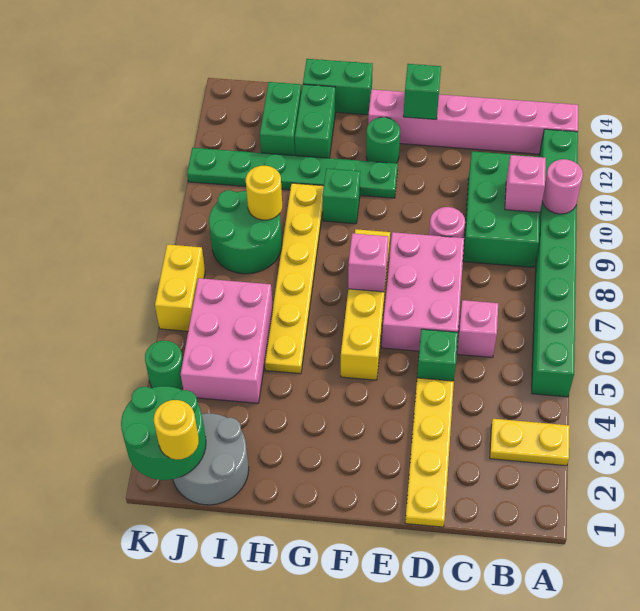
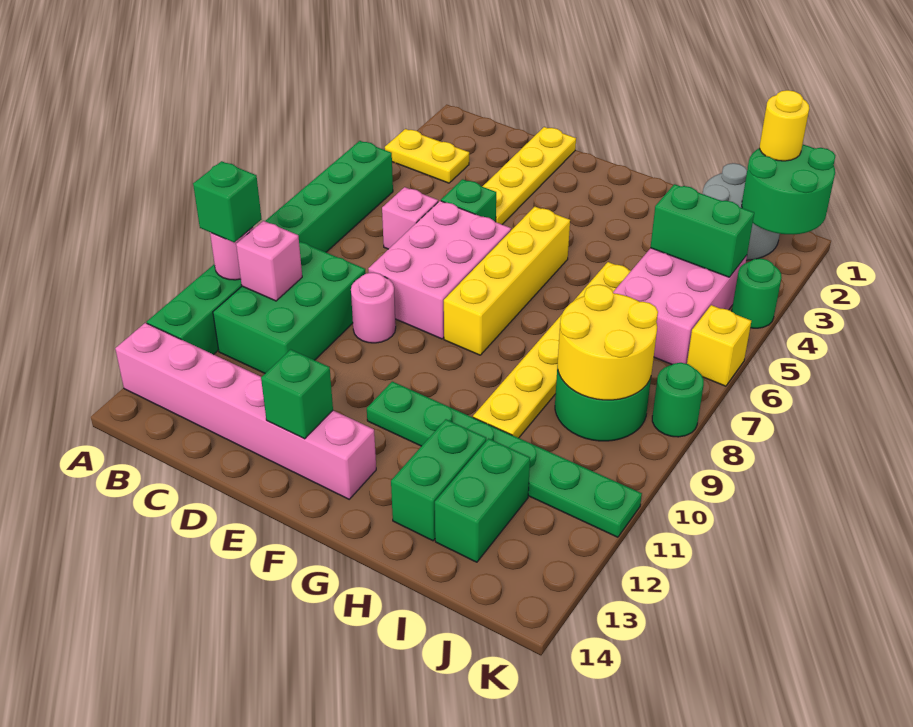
pink brick F7 level 2 -> none
green round brick F12 level 1 -> green round brick K8 level 1
green brick G10 level 1 -> green brick A10 level 3
green brick G14:H14 level 1 -> green brick I4:J4 level 2
yellow round brick I9 level 2 -> yellow round brick I8:J9 level 2
yellow brick K6:K7 level 1 -> yellow brick K6 level 1

